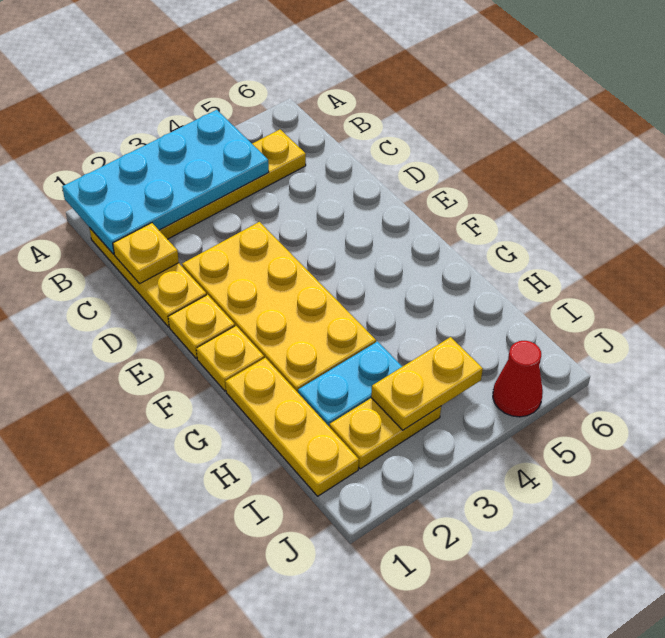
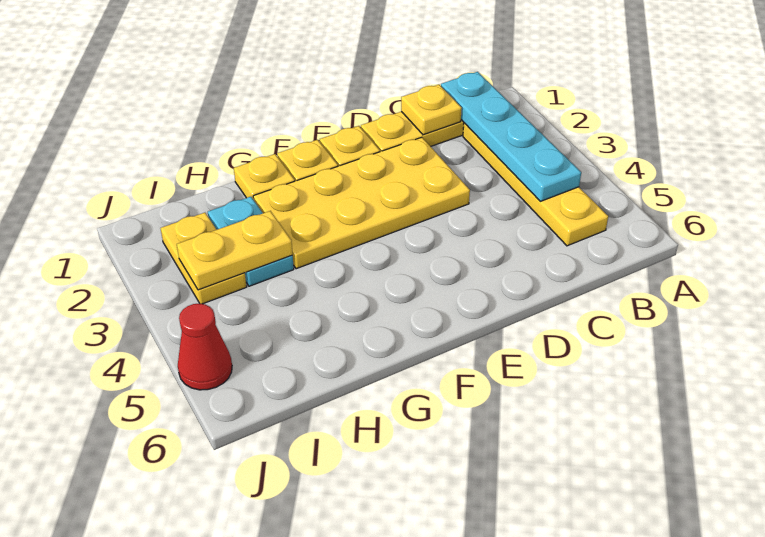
cyan plate A1:B4 level 2 -> cyan plate B1:B4 level 2
yellow plate G1:I1 level 1 -> yellow plate G1 level 1
yellow plate I3:I4 level 2 -> yellow plate H3:I3 level 2

